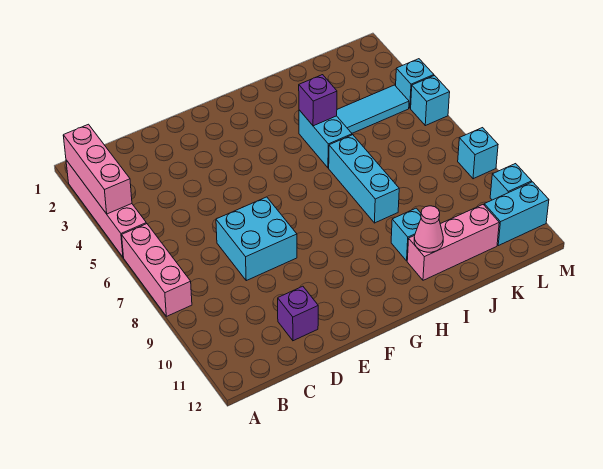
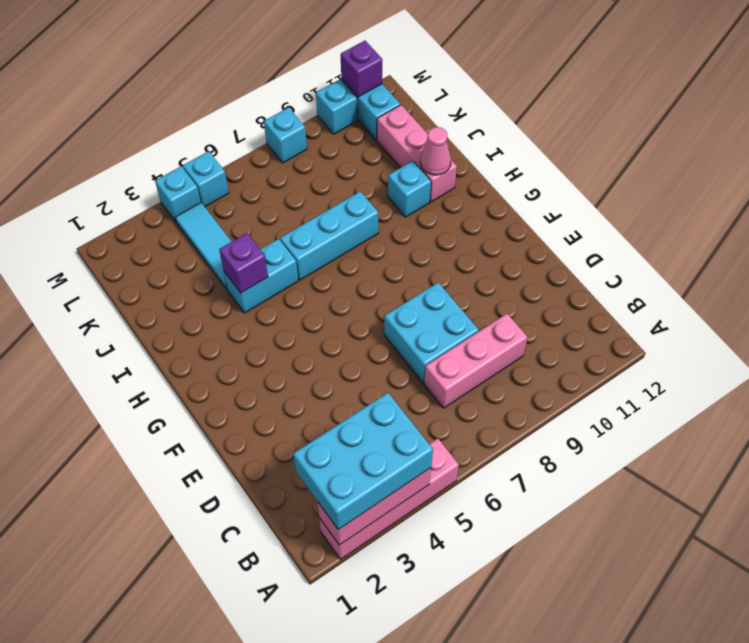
none -> cyan brick A2:B4 level 3
pink brick A6:A8 level 1 -> pink brick C7:C9 level 1
purple brick D11 level 1 -> purple brick M11 level 2

